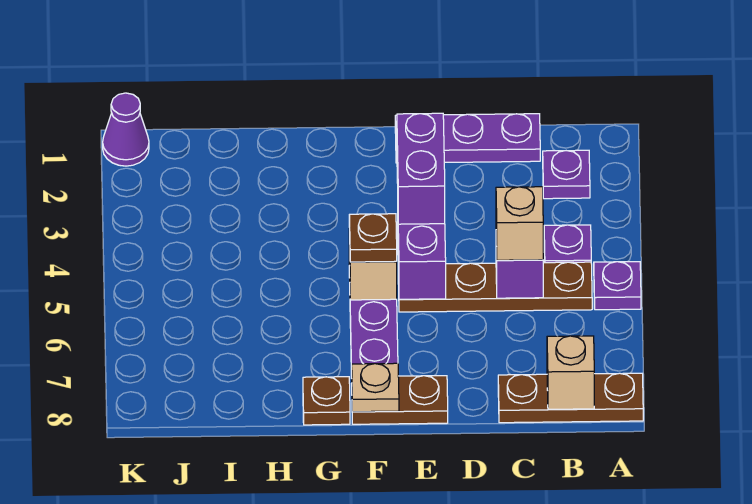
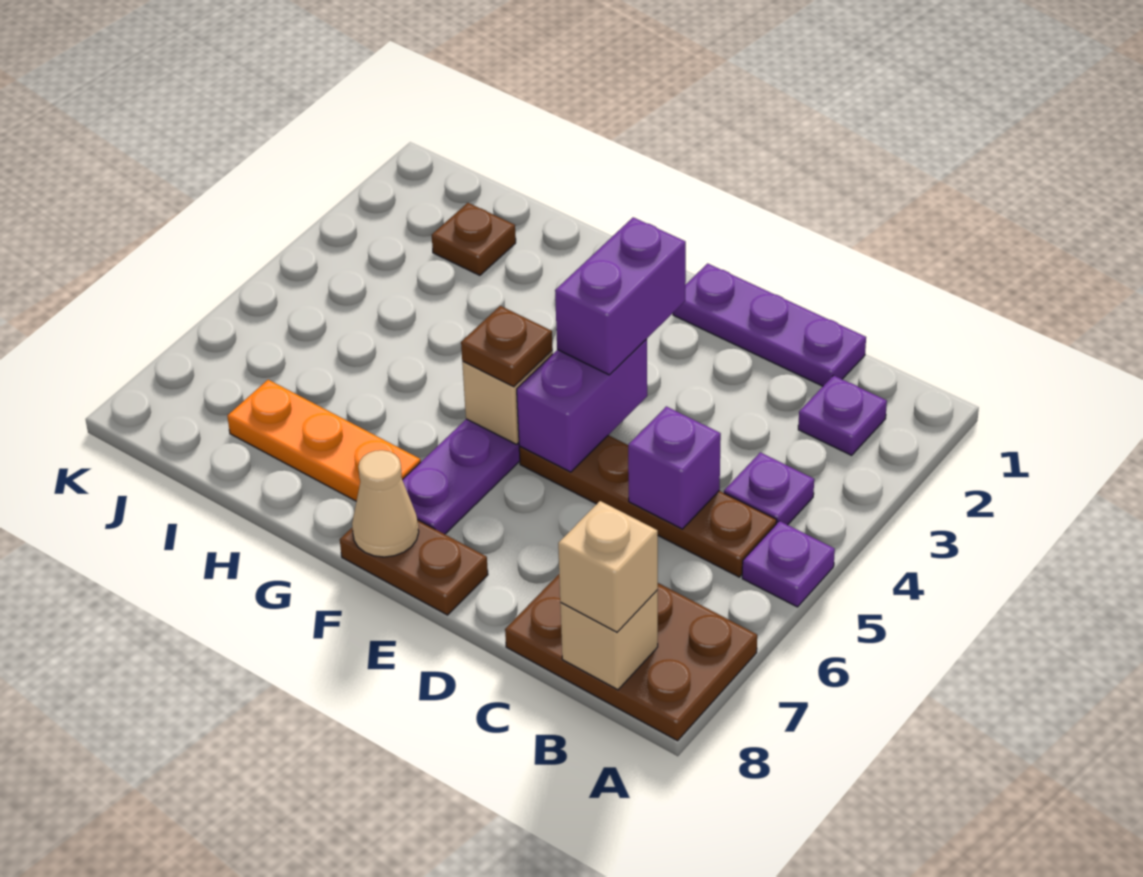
brown plate A8:C8 level 1 -> brown plate A7:C8 level 1
tan brick C5 level 3 -> tan brick B8 level 3
tan plate F8 level 2 -> tan cone F8 level 2
none -> orange plate G7:I7 level 1
brown plate G8 level 1 -> brown plate I2 level 1
purple cone K1 level 1 -> none

